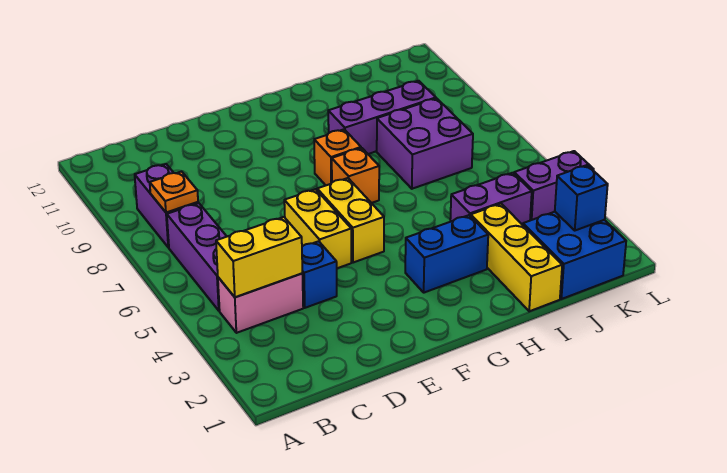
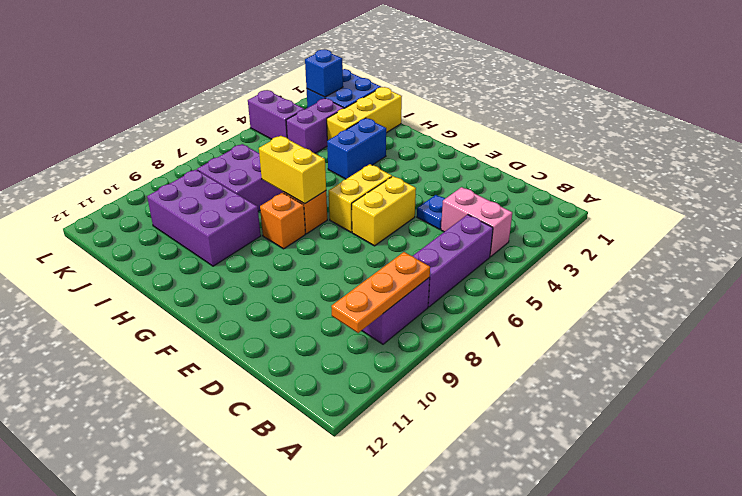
yellow brick B4:C4 level 2 -> yellow brick G7:H7 level 2
orange plate B8 level 2 -> orange plate B8:B10 level 2
blue brick D4 level 1 -> blue plate D4 level 1
blue brick G3:H3 level 1 -> blue brick H3:H4 level 1
purple brick H9:J9 level 1 -> purple brick H9:J10 level 1
purple brick I4:J4 level 1 -> purple brick J3:J4 level 1

